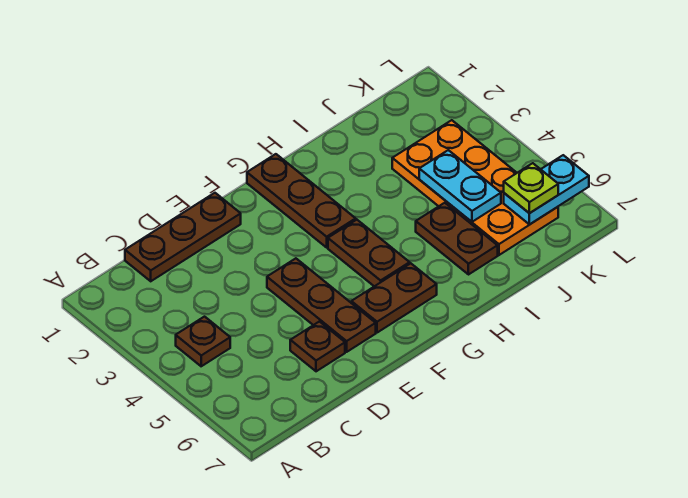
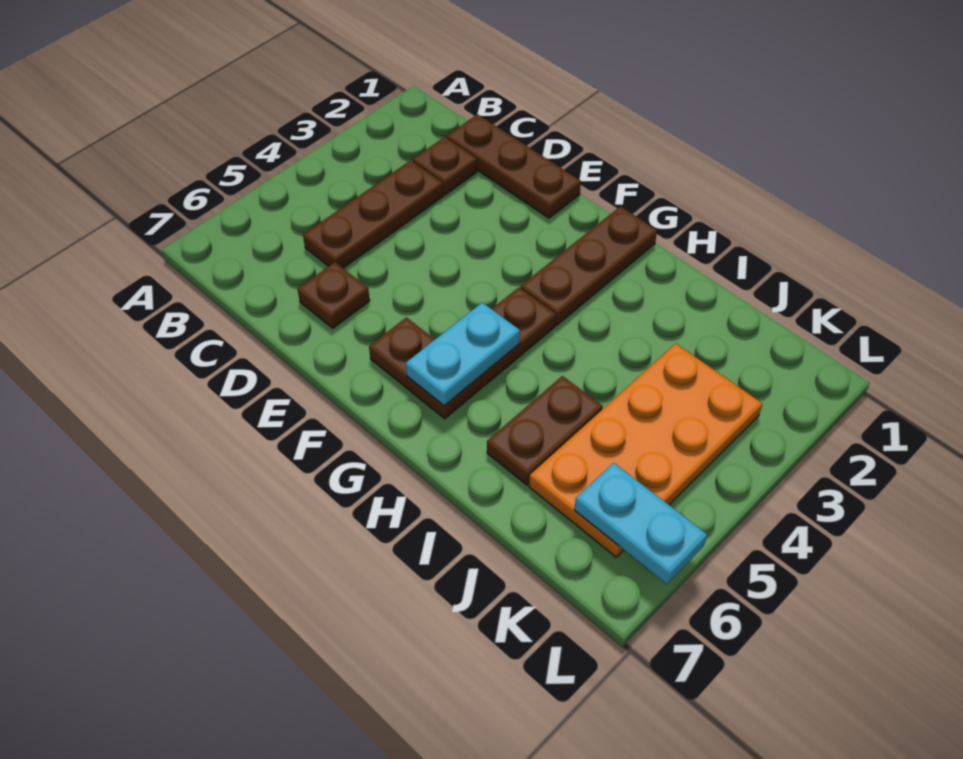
brown plate B4 level 1 -> brown plate C2 level 1
brown plate E4:E6 level 1 -> brown plate C3:C5 level 1
cyan plate J4:J5 level 2 -> cyan plate G5:G6 level 2
lime plate K6 level 3 -> none

